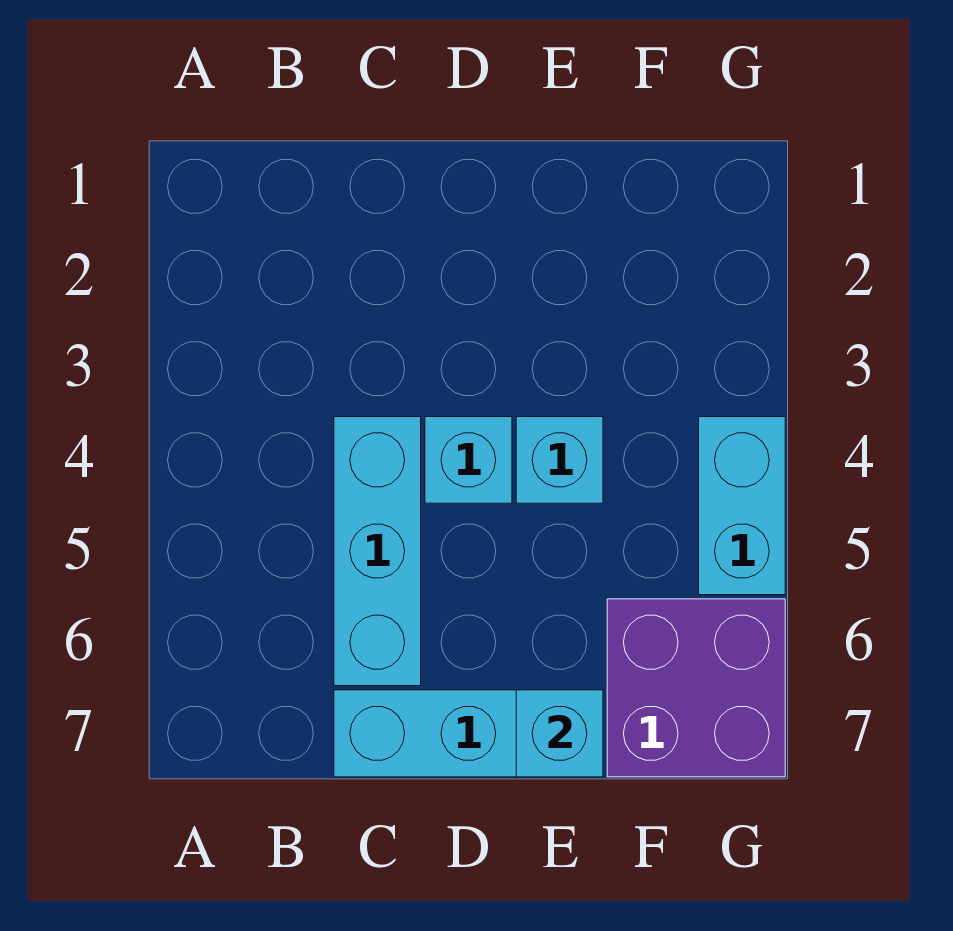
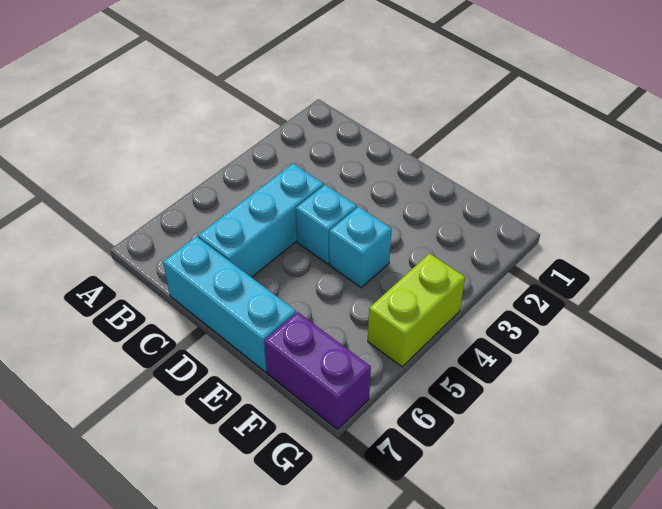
cyan brick E7 level 2 -> none
purple brick F6:G7 level 1 -> purple brick F7:G7 level 1
cyan brick G4:G5 level 1 -> lime brick G4:G5 level 1

